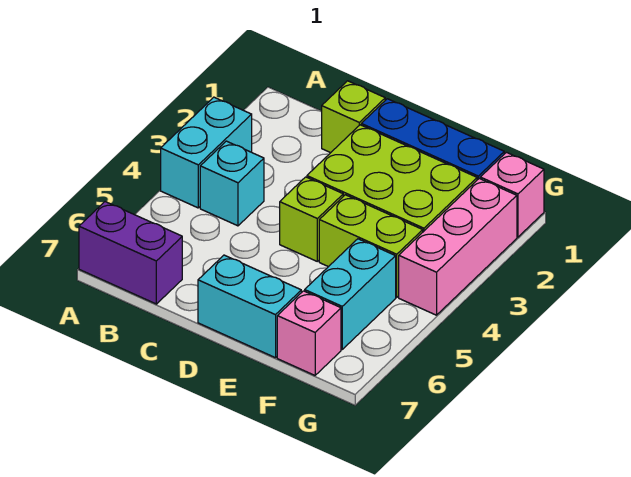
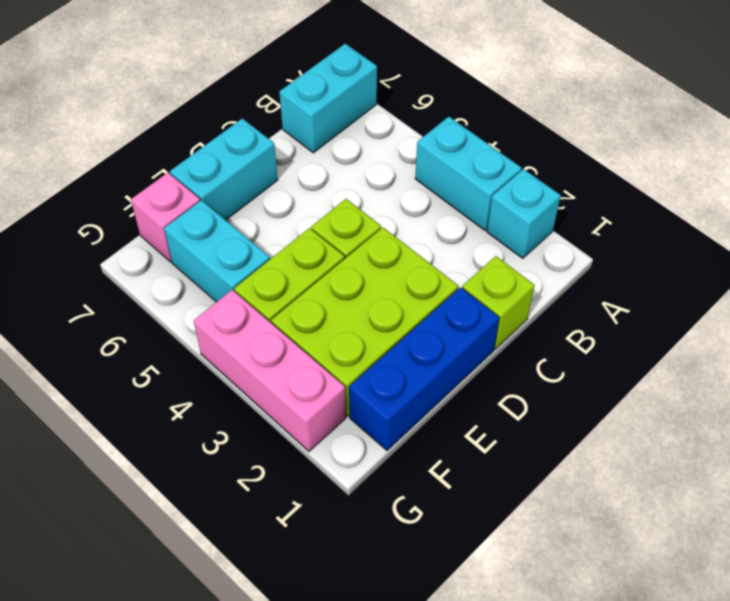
purple brick A7:B7 level 1 -> cyan brick A7:B7 level 1
cyan brick B4 level 1 -> cyan brick A2 level 1
pink brick G1 level 1 -> none

